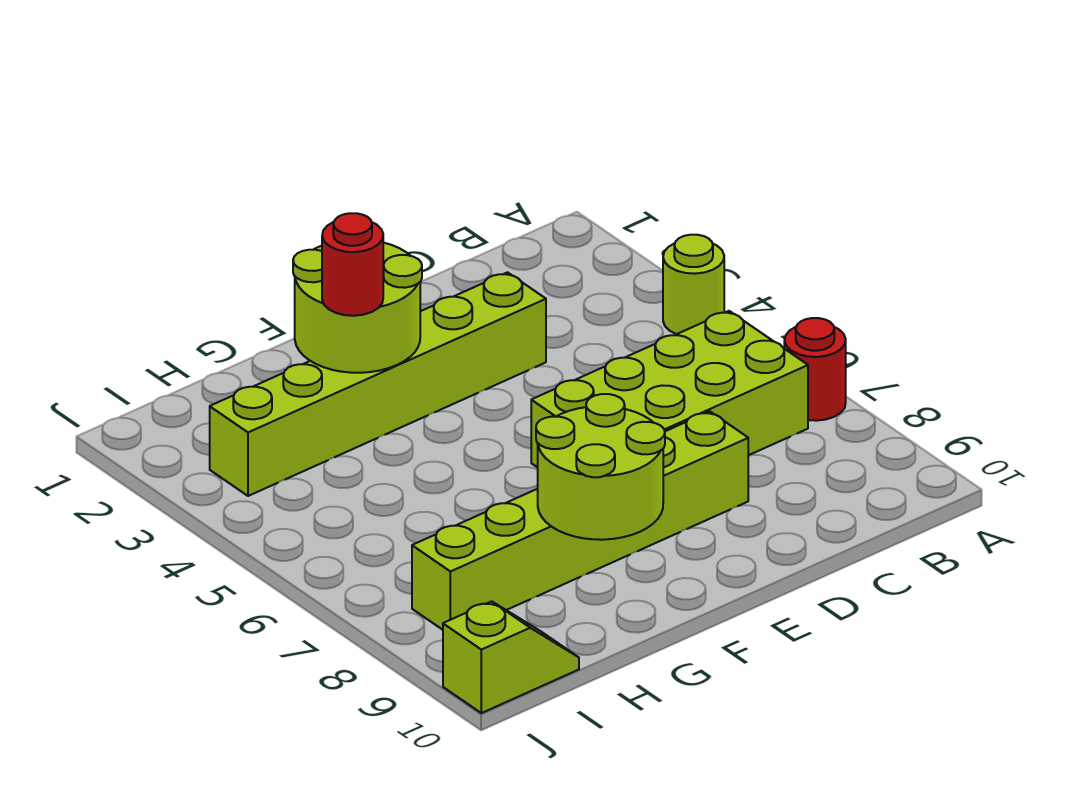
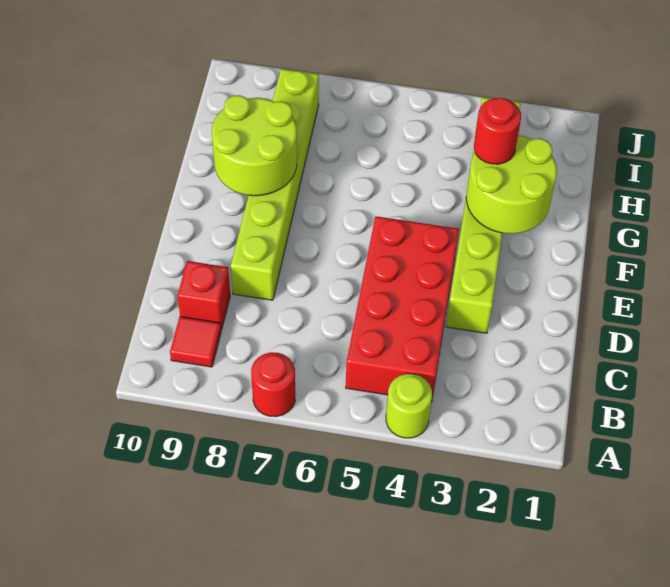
none -> red brick B4:E5 level 1
lime brick B6:E7 level 1 -> none
none -> red tile B9 level 1
none -> red brick C9 level 1
lime slope I10:J10 level 1 top J -> none

